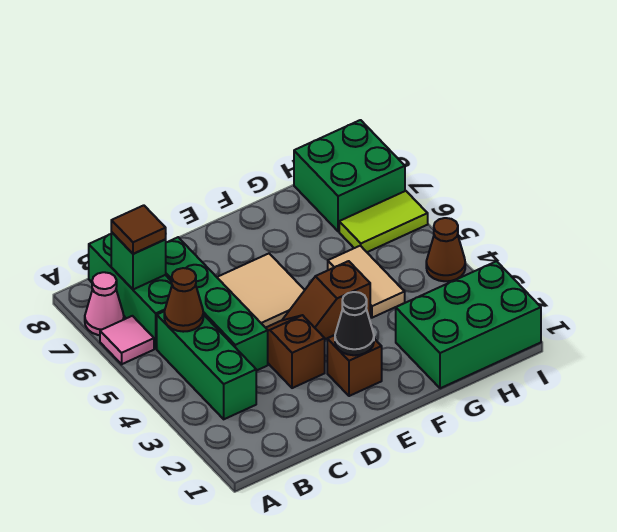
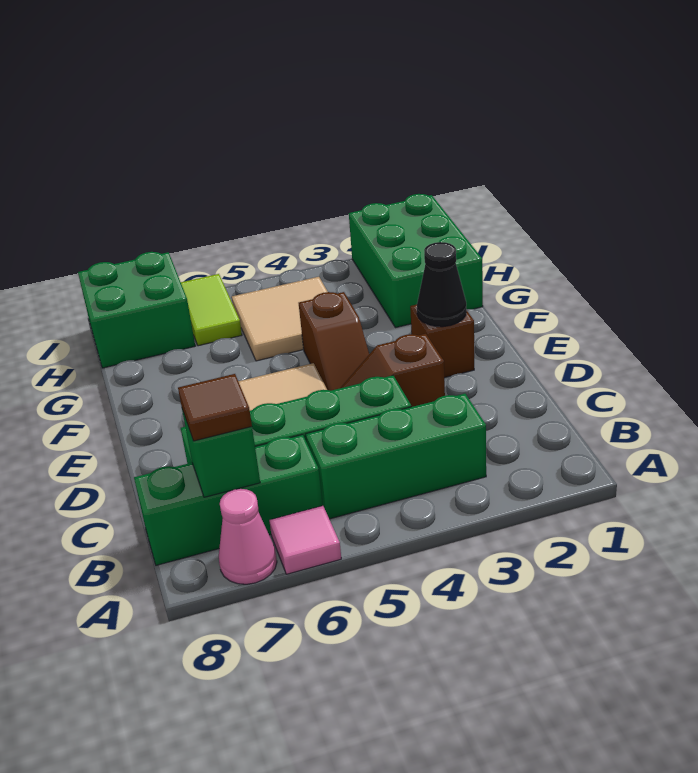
brown cone B5 level 2 -> none
tan tile G4:G5 level 1 -> tan tile G4:H5 level 1
brown cone I4 level 1 -> none

